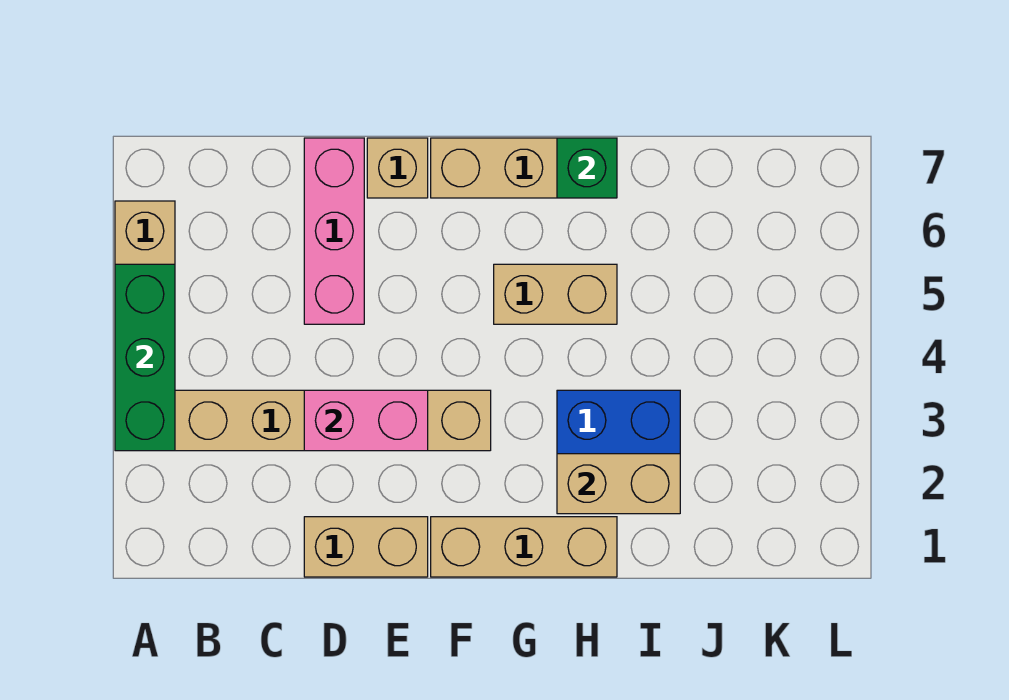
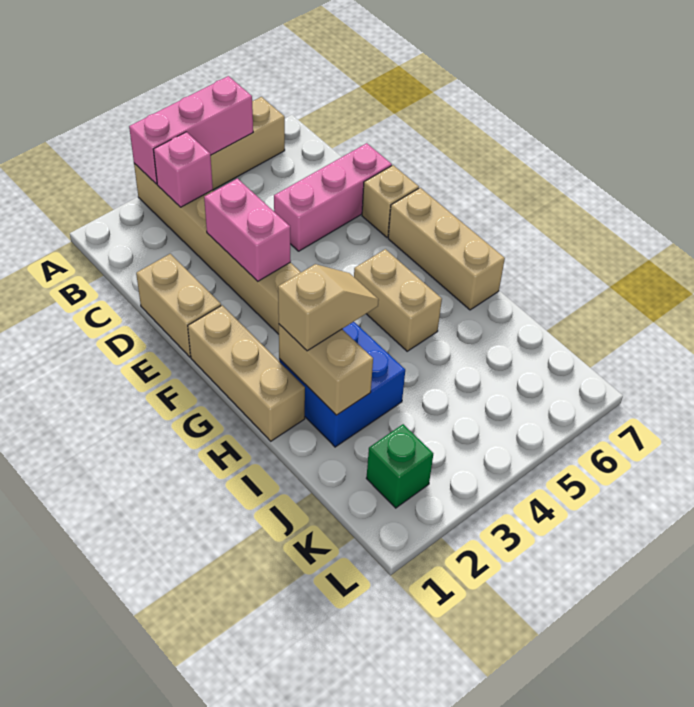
green brick A3:A5 level 2 -> pink brick A3:A5 level 2
none -> pink brick B3 level 2
none -> tan slope H2:H3 level 3 top 2
green brick H7 level 2 -> green brick K2 level 1

